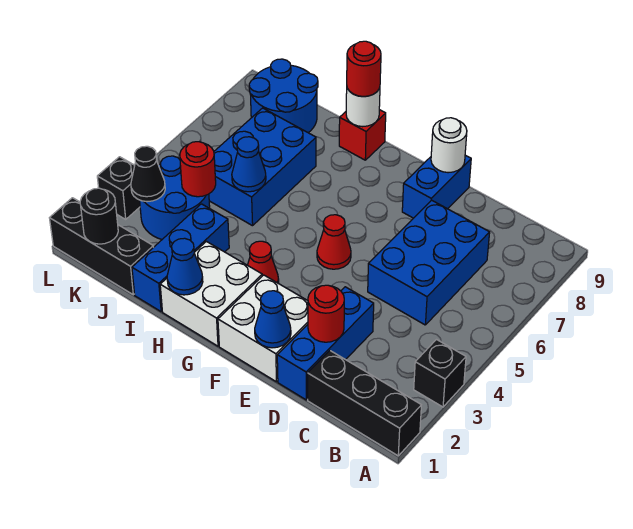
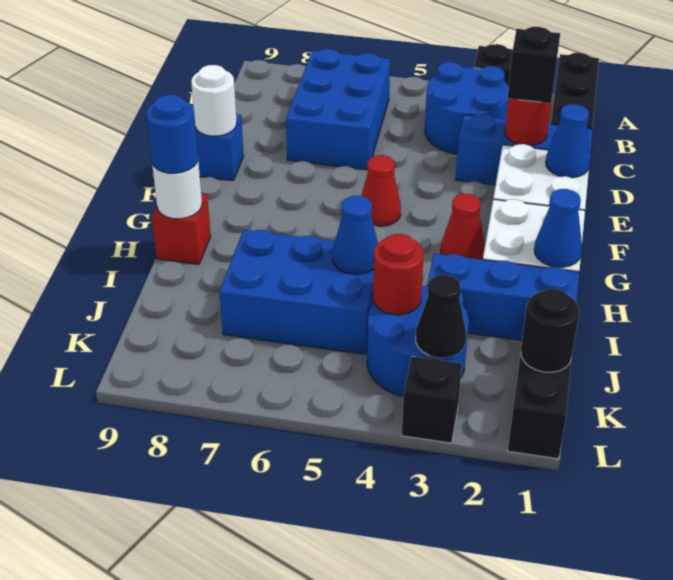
blue brick C5:D7 level 1 -> blue brick B6:D7 level 1
none -> black brick D2 level 3
blue brick E8:E9 level 1 -> blue brick E9 level 1
red round brick H9 level 3 -> blue round brick H9 level 3
blue round brick J8:K9 level 1 -> blue round brick B3:C4 level 1

